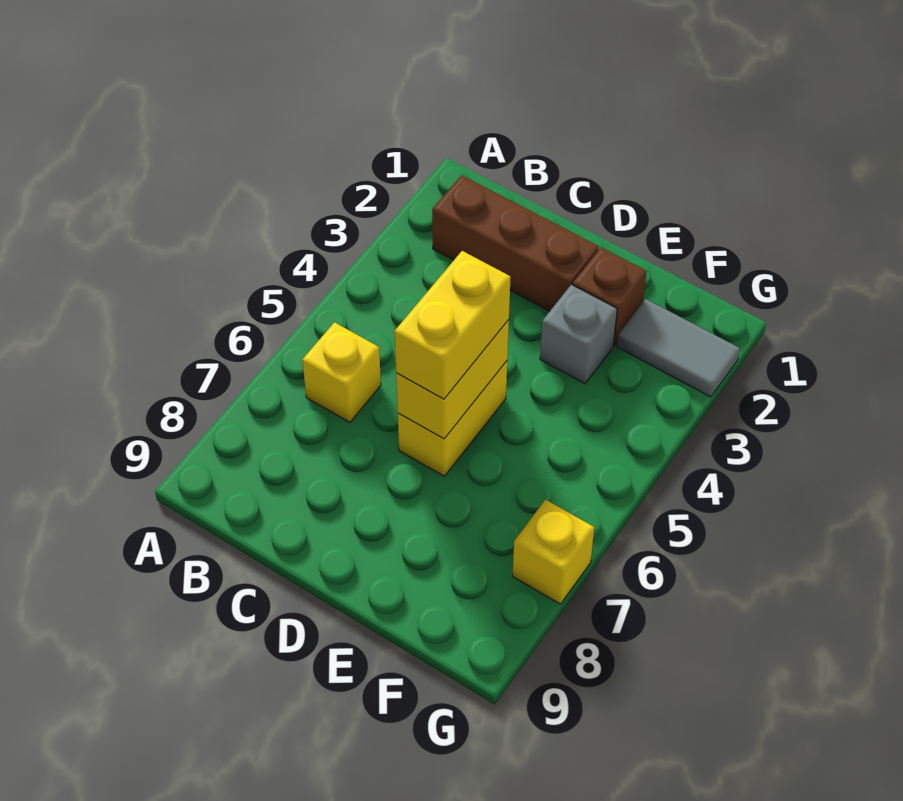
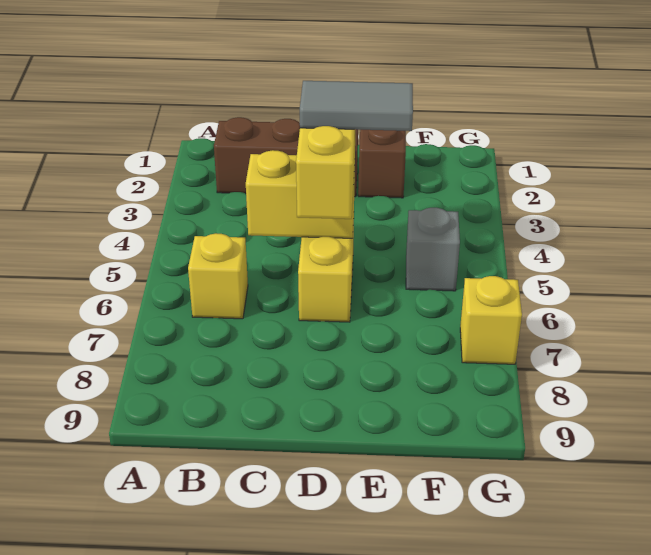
yellow brick D5:D6 level 2 -> yellow brick C5:D5 level 2
grey brick E3 level 1 -> grey brick F5 level 1
grey tile F2:G2 level 1 -> grey tile D5:E5 level 4

